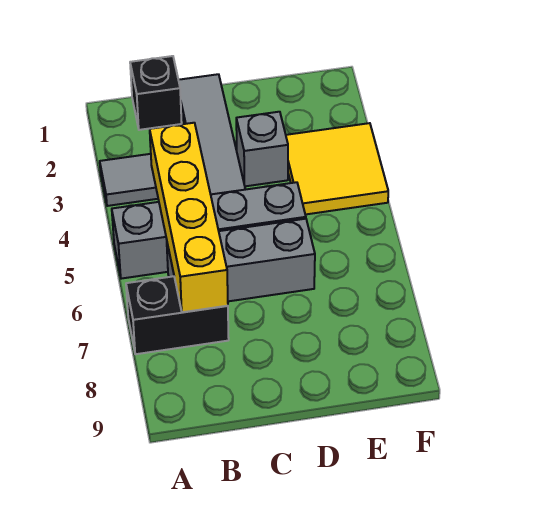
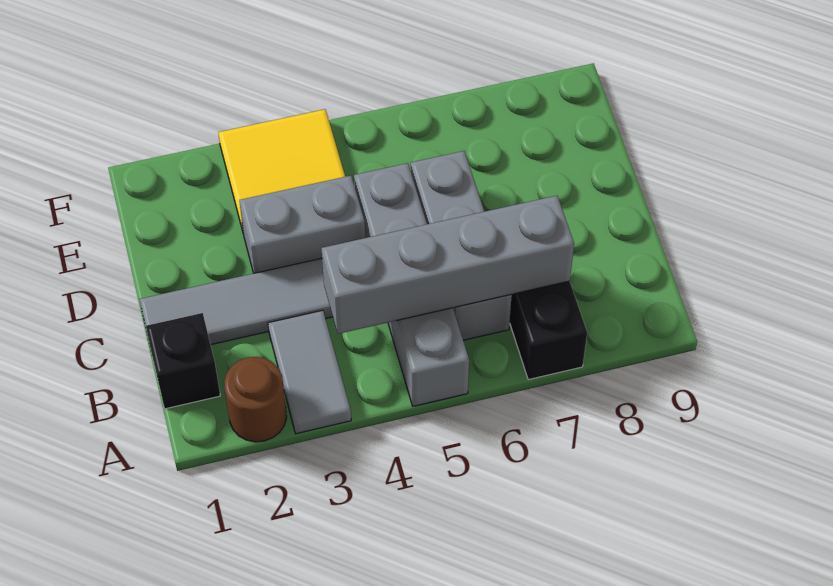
none -> brown round brick A2 level 1
yellow brick B4:B7 level 2 -> grey brick B4:B7 level 2
grey brick D3 level 1 -> grey brick D3:D4 level 1

